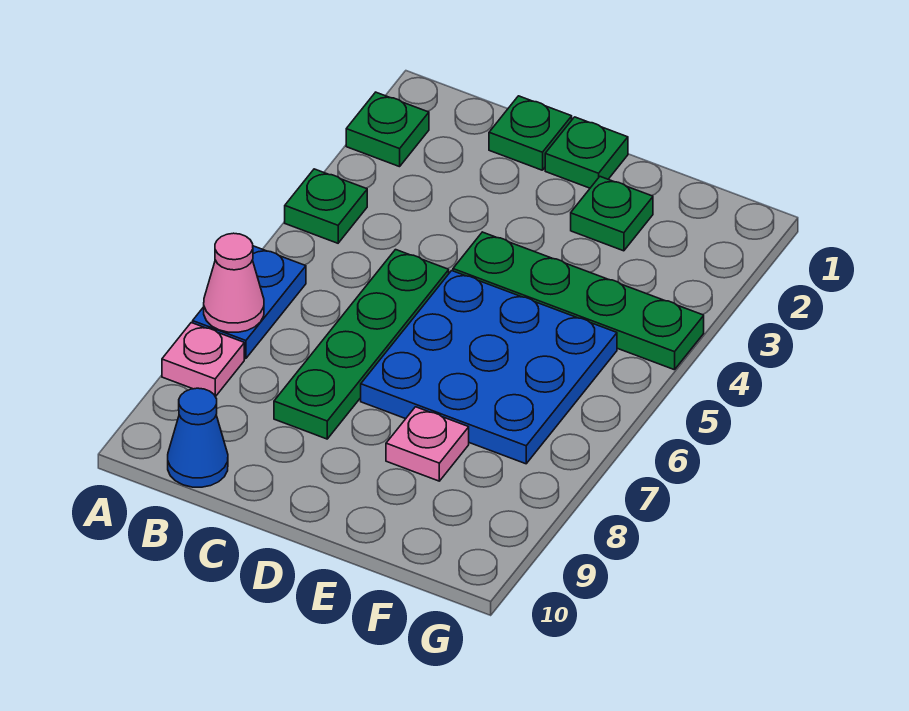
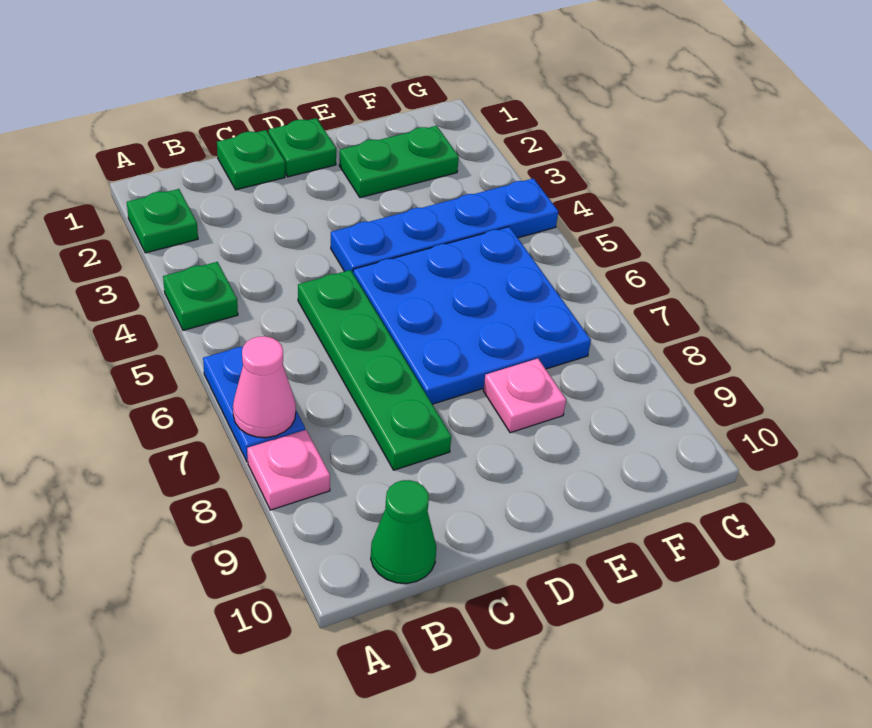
blue cone B10 level 1 -> green cone B10 level 1
green plate D4:G4 level 1 -> blue plate D4:G4 level 1
green plate E2 level 1 -> green plate E2:F2 level 1

